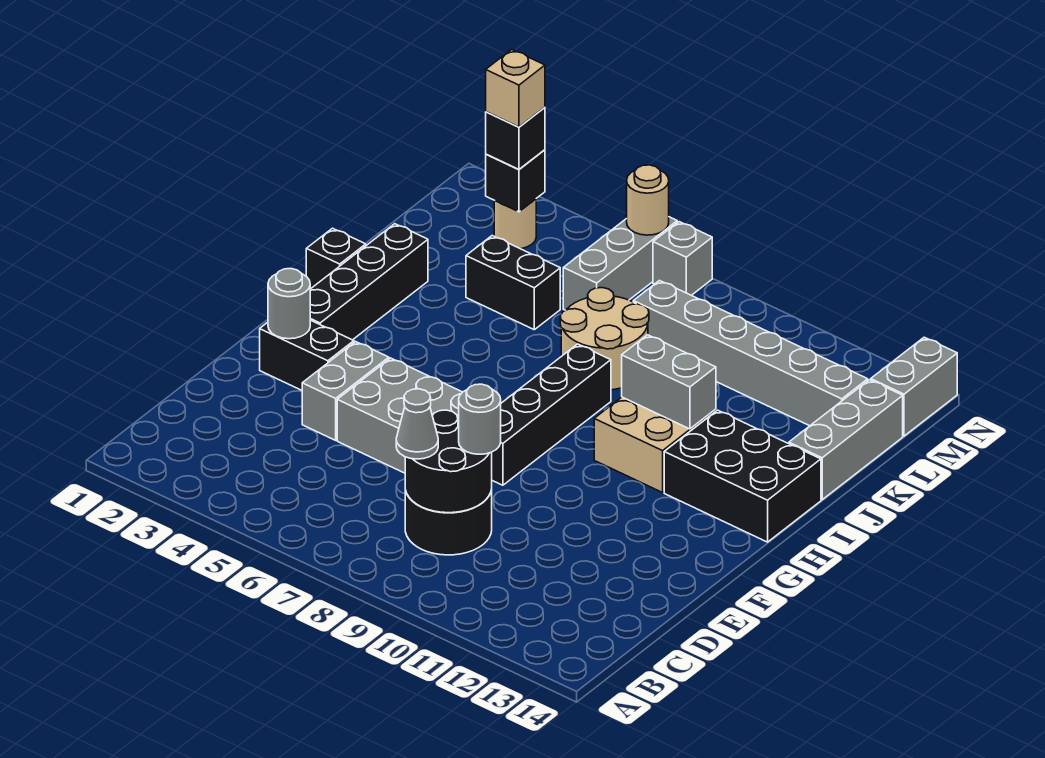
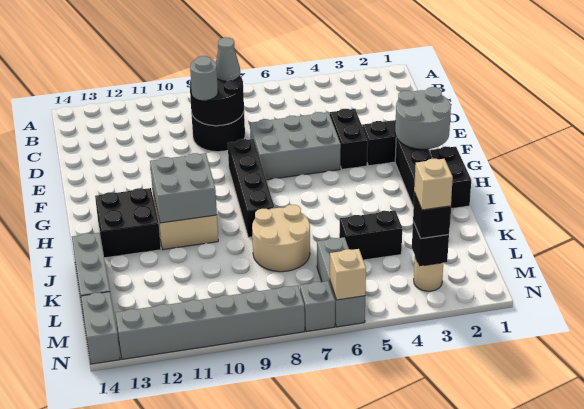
grey brick E4:F4 level 1 -> black brick E4:F4 level 1
grey round brick F2 level 2 -> grey round brick F1:G2 level 2
black brick H12:I14 level 1 -> black brick H12:I13 level 1
black brick I1 level 1 -> black brick H1:I1 level 1
grey brick I10:I11 level 2 -> grey brick H10:I11 level 2
grey brick L8:L13 level 1 -> grey brick N8:N13 level 1
tan round brick N6 level 2 -> tan brick N6 level 2

